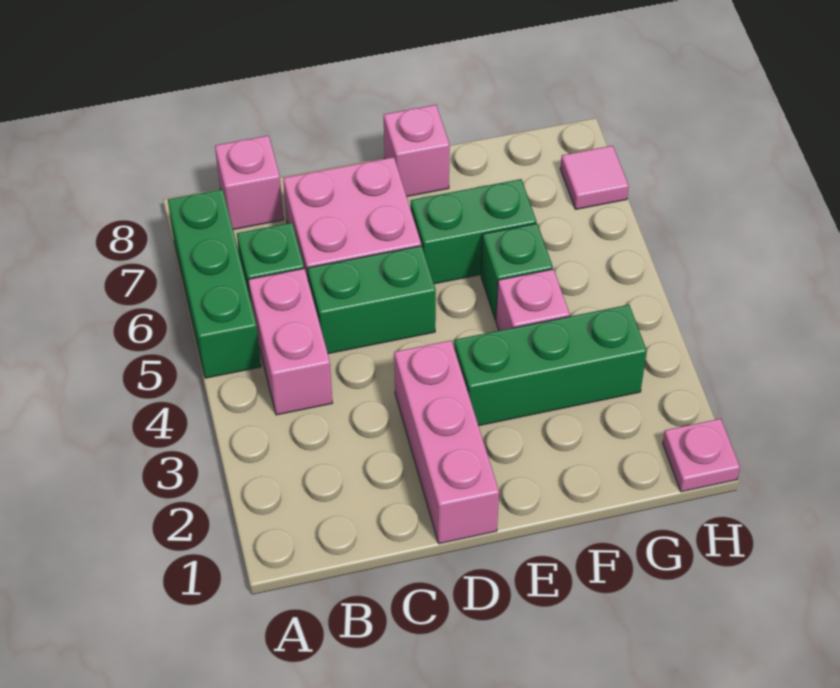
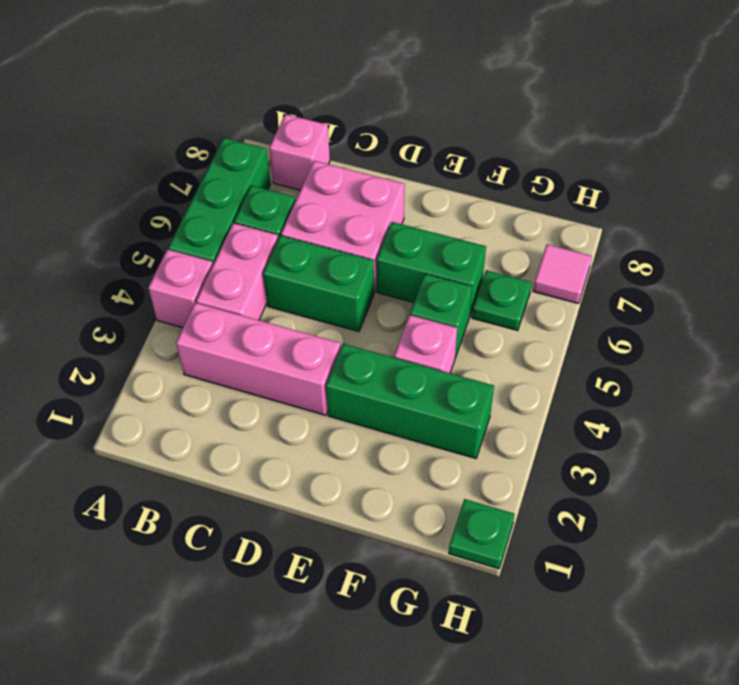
pink brick D1:D3 level 1 -> pink brick B3:D3 level 1
pink brick E8 level 1 -> pink brick A4 level 1
none -> green plate G6 level 1
pink plate H1 level 1 -> green plate H1 level 1

